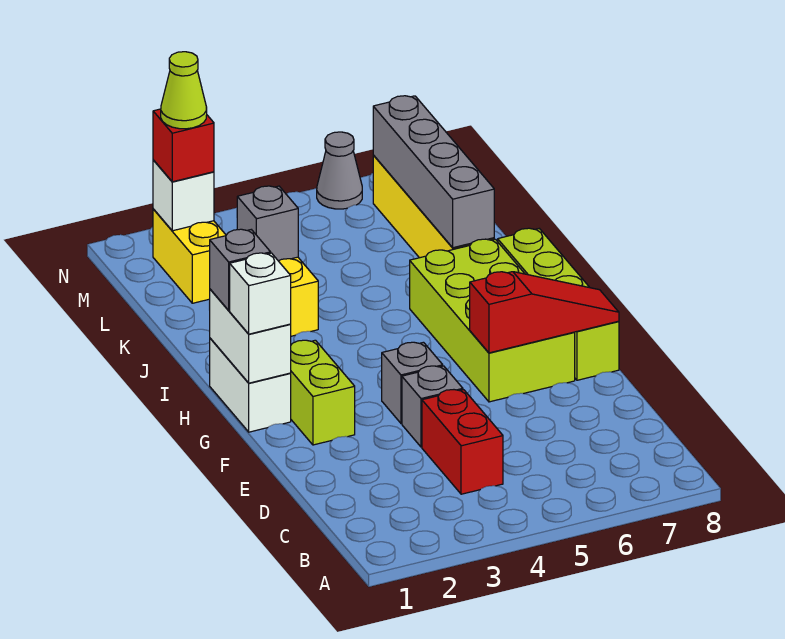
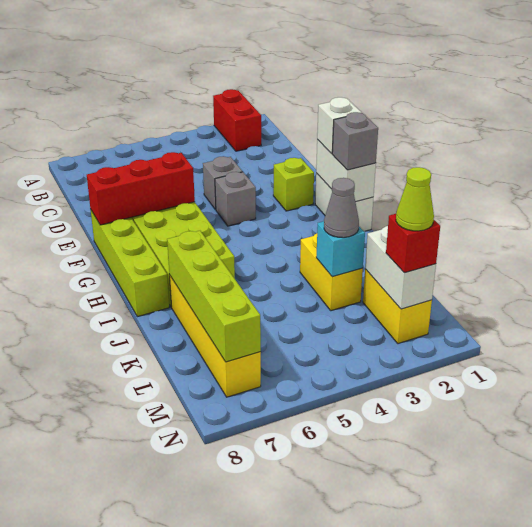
red brick C4:D4 level 1 -> red brick A2:B2 level 1
lime brick F2:G2 level 1 -> lime brick F2 level 1
red slope F6:F8 level 2 top 6 -> red brick F6:F8 level 2
grey brick J7:M7 level 2 -> lime brick J7:M7 level 2
grey brick K3 level 2 -> cyan brick K3 level 2
white brick M2 level 2 -> white brick L2:M2 level 2
grey cone N6 level 1 -> grey cone K3 level 3

